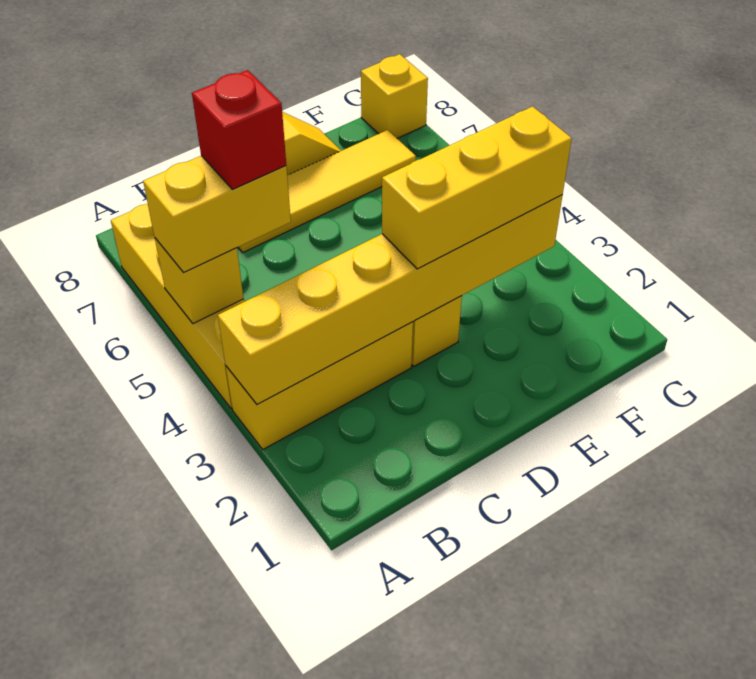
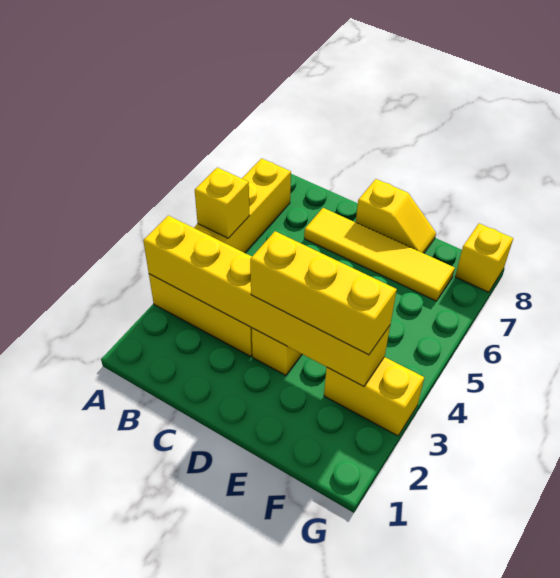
yellow brick A5:B5 level 3 -> yellow brick F3:G3 level 1
red brick B5 level 4 -> none

